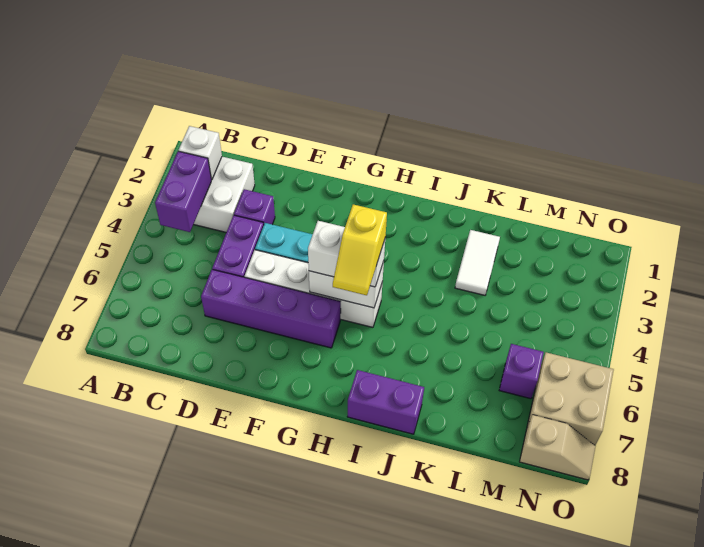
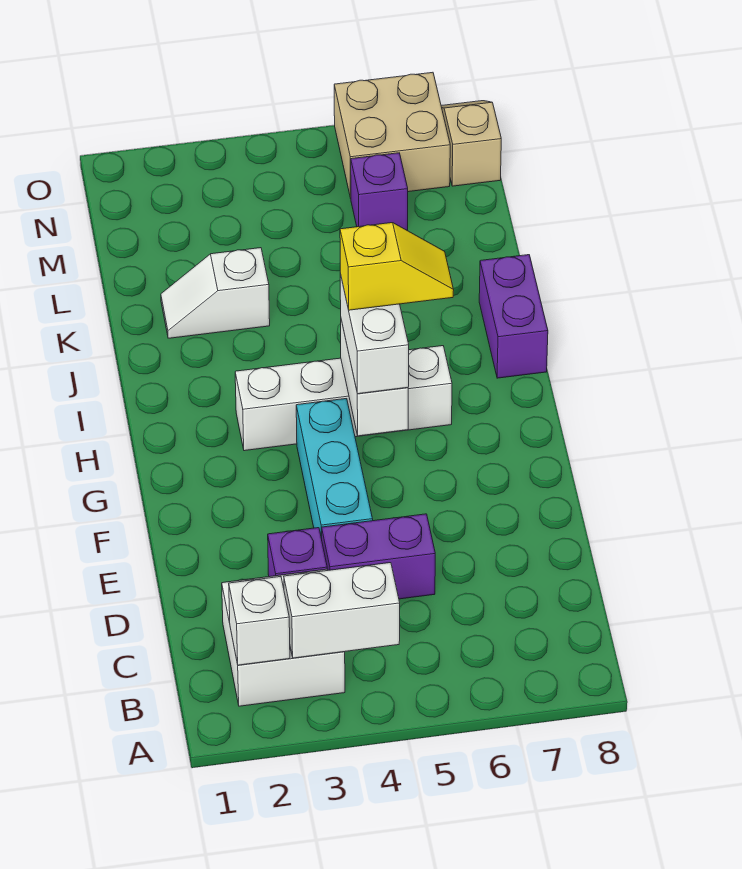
purple brick B3:B4 level 2 -> white brick B3:B4 level 2
purple brick D6:G6 level 1 -> none
white brick E5:H5 level 1 -> white brick H3:H6 level 1
white tile K2:K3 level 1 -> white slope K2:K3 level 1 top 3

